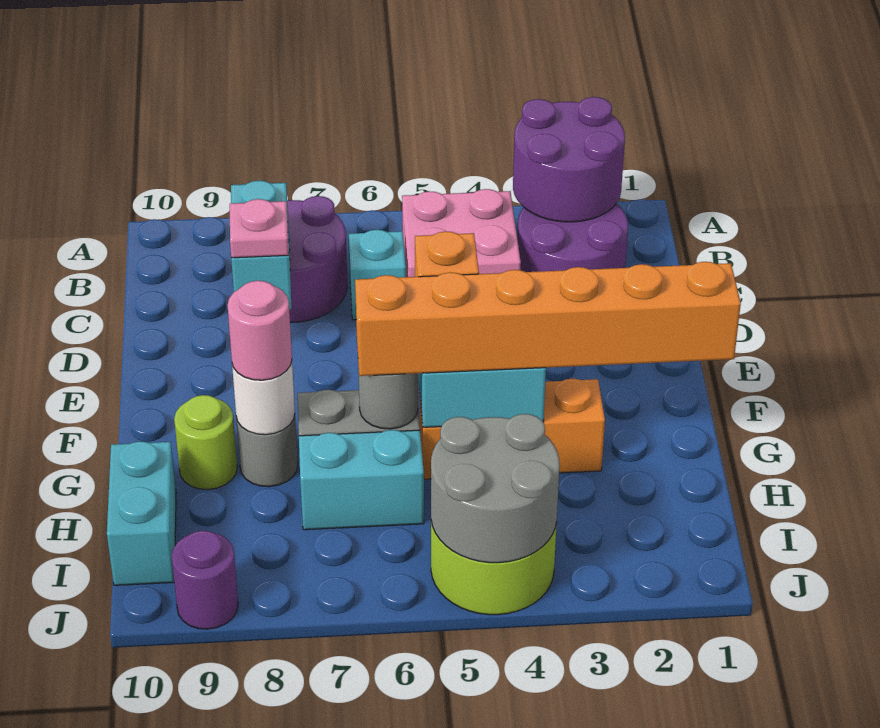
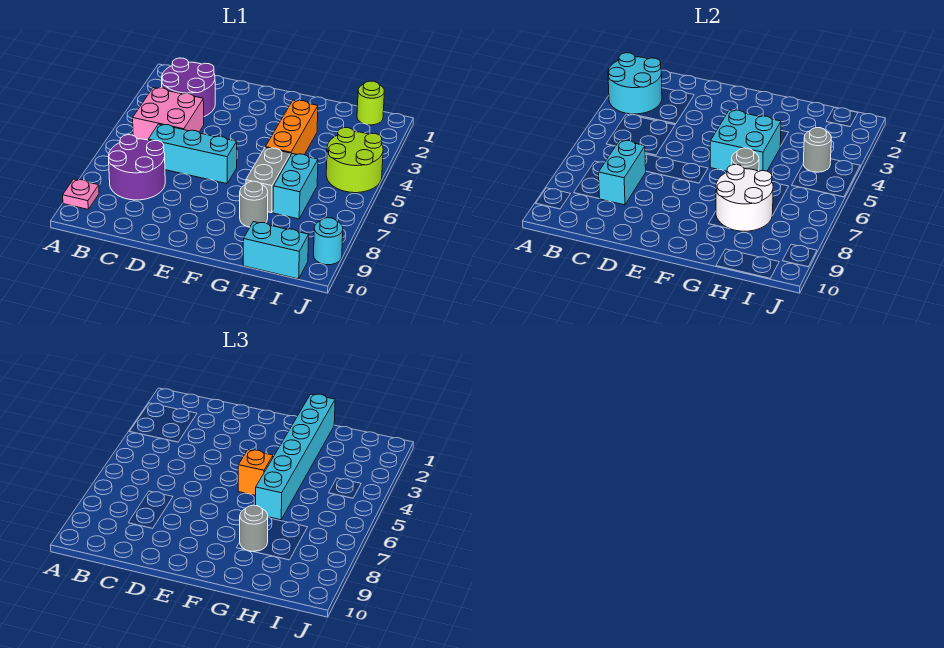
purple round brick A2:B3 level 2 -> cyan round brick A2:B3 level 2
cyan brick C6 level 1 -> cyan brick C6:E6 level 1
cyan brick C8:D8 level 2 -> cyan brick C7:C8 level 2
pink plate D8 level 3 -> pink plate A9 level 1
orange brick G1:G6 level 3 -> cyan brick G1:G6 level 3
white round brick G8 level 2 -> white round brick G7:H8 level 2
pink round brick G8 level 3 -> grey round brick G8 level 3
lime round brick G9 level 1 -> lime round brick I1 level 1
grey round brick I4:J5 level 2 -> grey round brick I4 level 2
purple round brick J9 level 1 -> cyan round brick J9 level 1

